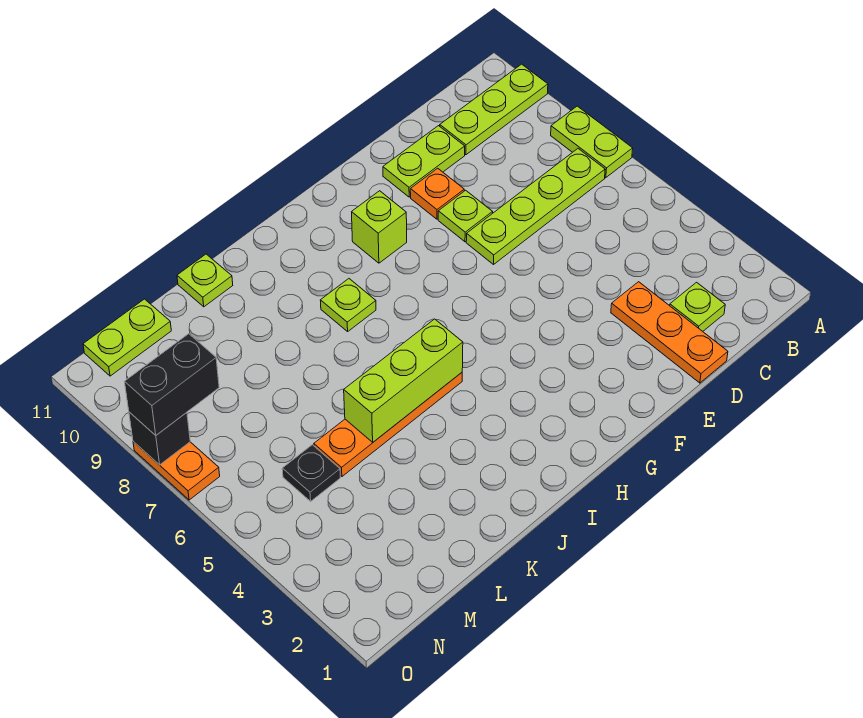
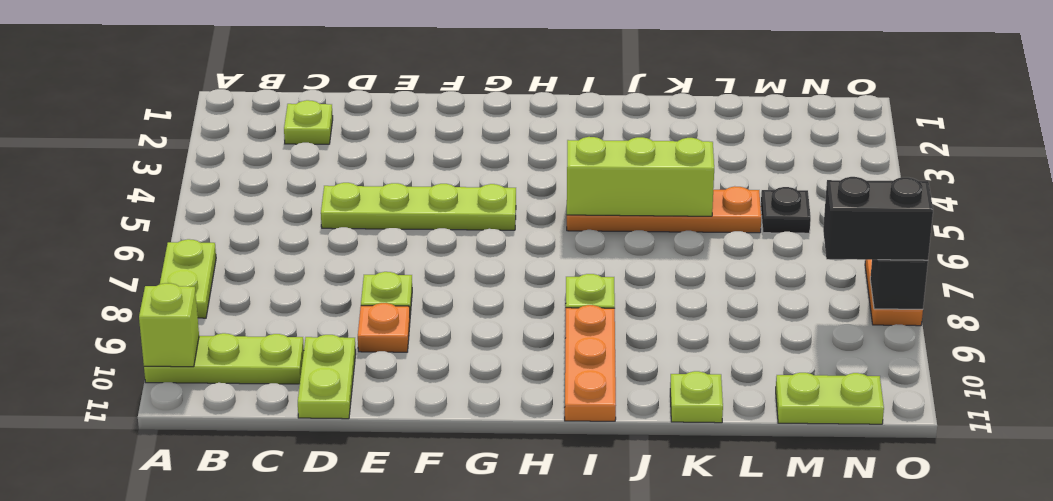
lime plate B7:E7 level 1 -> lime plate D5:G5 level 1
orange plate D1:D3 level 1 -> orange plate I9:I11 level 1
lime plate D10:E10 level 1 -> lime plate D10:D11 level 1
lime brick G9 level 1 -> lime brick A10 level 2

